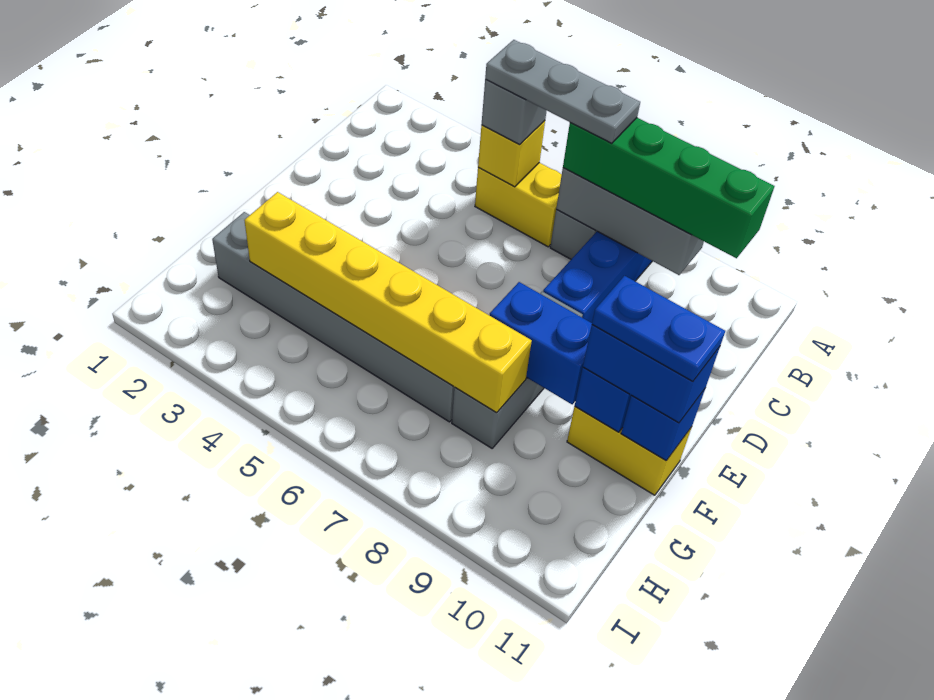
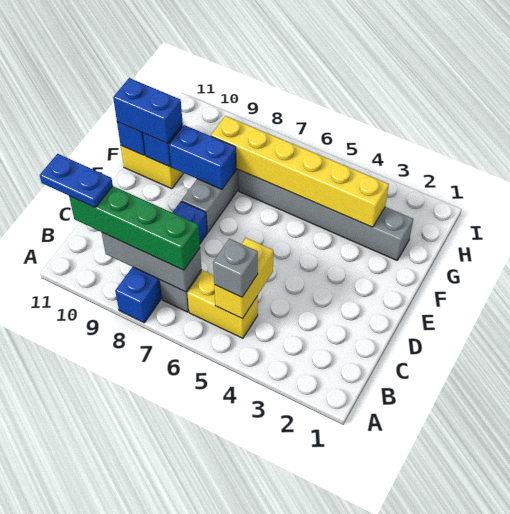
yellow brick B5 level 2 -> yellow brick B5:C5 level 2
grey plate B5:B7 level 4 -> none
blue plate F10:F11 level 4 -> blue plate B10:B11 level 4

